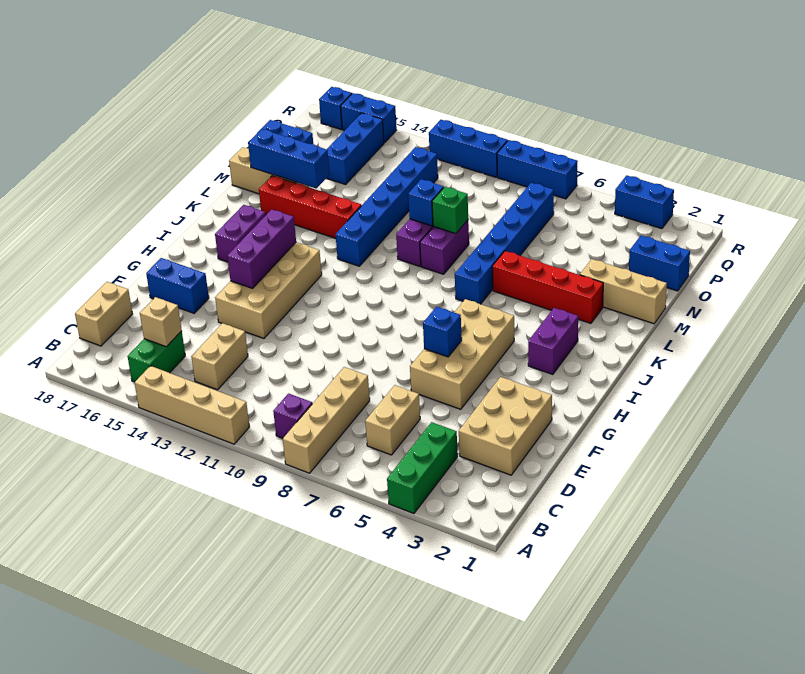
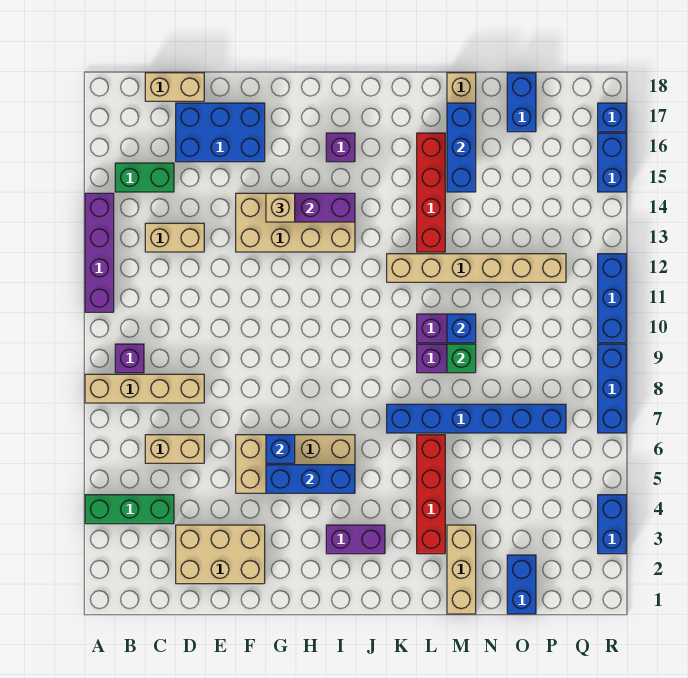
tan brick A11:A14 level 1 -> purple brick A11:A14 level 1
tan brick C15 level 2 -> tan brick G14 level 3
blue brick F16:F17 level 1 -> blue brick D16:F17 level 1
purple brick I16:J16 level 1 -> purple brick I16 level 1
blue brick K12:P12 level 1 -> tan brick K12:P12 level 1
blue brick O15:Q15 level 1 -> blue brick G5:I5 level 2

